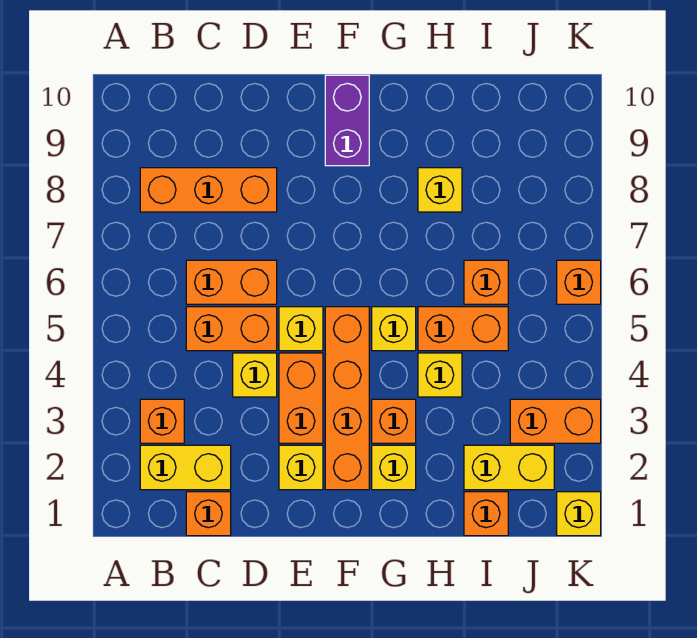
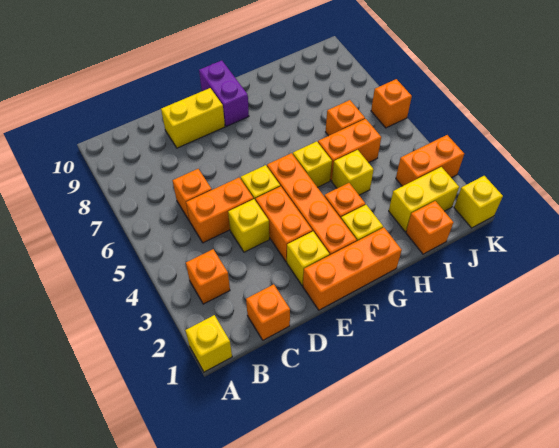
yellow brick B2:C2 level 1 -> yellow brick D9:E9 level 1
orange brick B8:D8 level 1 -> orange brick E1:G1 level 1
orange brick C6:D6 level 1 -> orange brick C6 level 1
yellow brick H8 level 1 -> yellow brick A1 level 1

